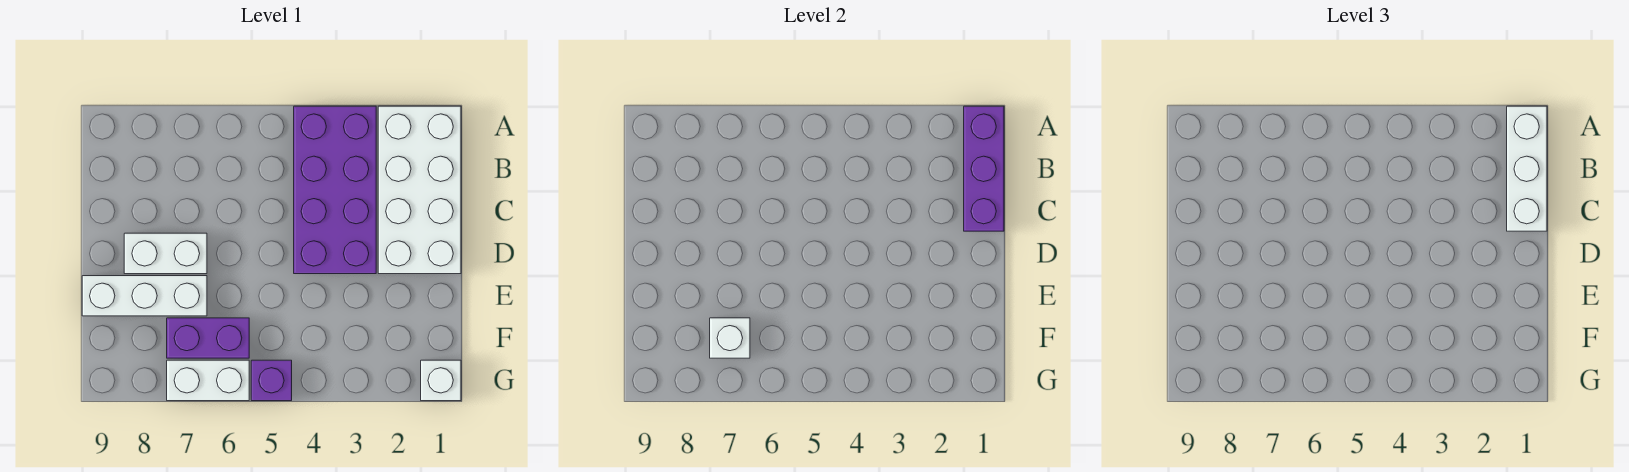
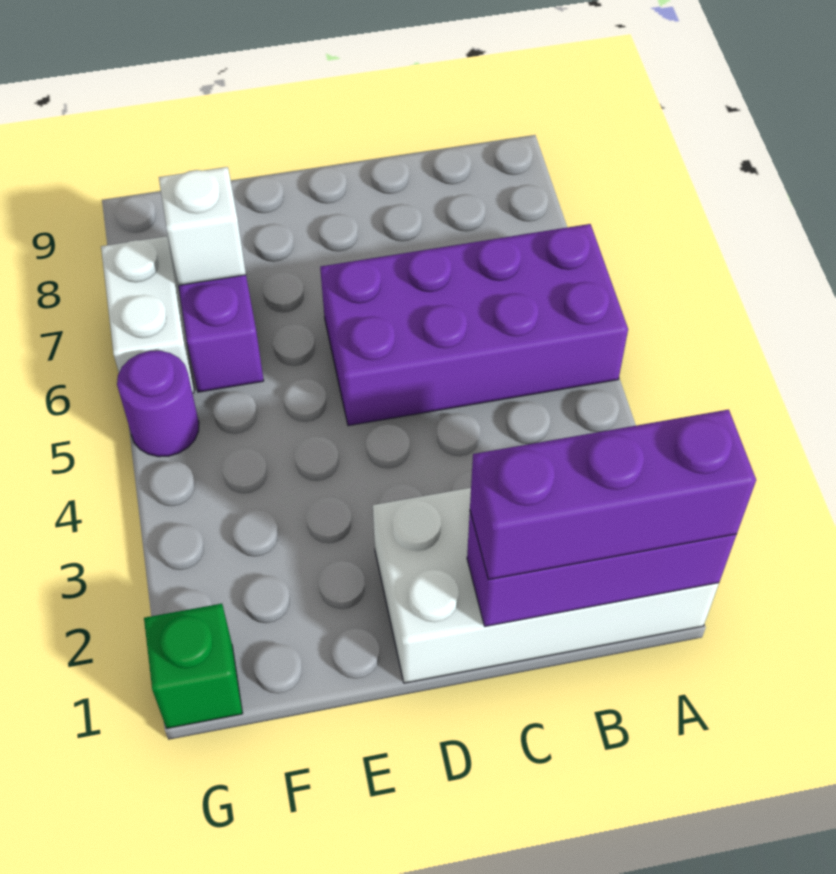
white brick A1:C1 level 3 -> purple brick A1:C1 level 3
purple brick A3:D4 level 1 -> purple brick A5:D6 level 1
white brick D7:D8 level 1 -> none
white brick E7:E9 level 1 -> none
white brick G1 level 1 -> green brick G1 level 1
purple brick G5 level 1 -> purple round brick G5 level 1

